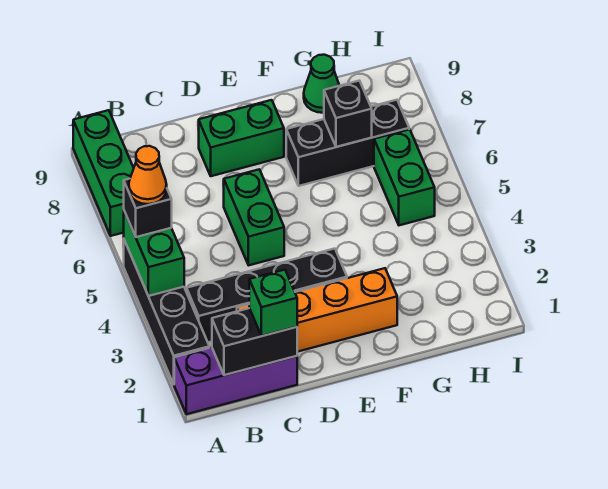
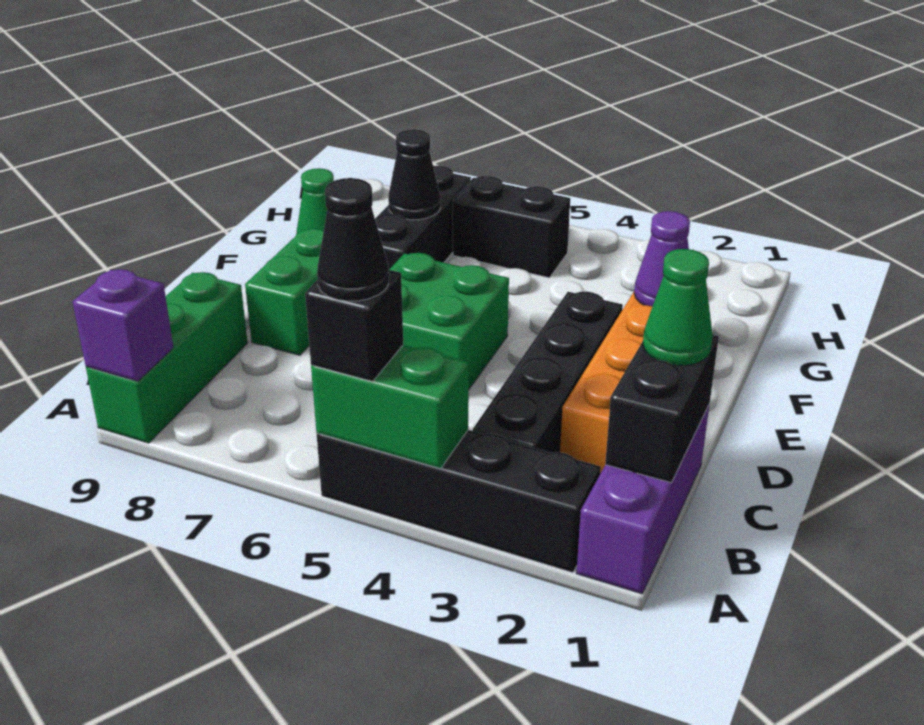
orange cone A5 level 4 -> black cone A5 level 4
green brick A7:A9 level 1 -> green brick A9:C9 level 1
none -> purple brick A9 level 2
green brick C1 level 3 -> green cone C1 level 3
green brick D5:D6 level 1 -> green brick D5:E6 level 1
none -> purple cone F2 level 2
black brick G7 level 2 -> black cone G7 level 2
green brick H5:H6 level 1 -> black brick H5:H6 level 1

